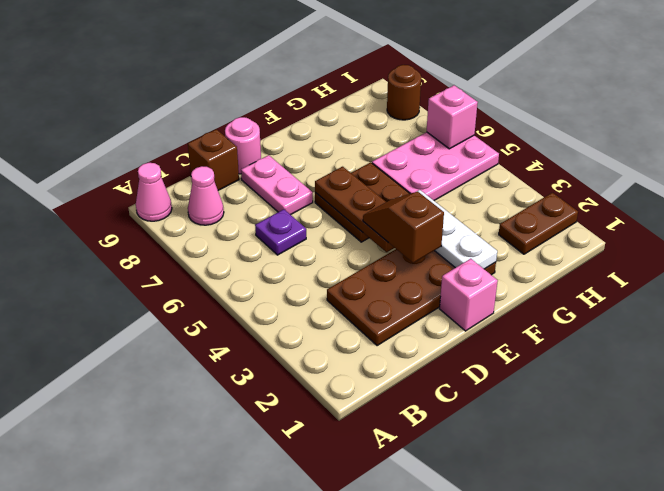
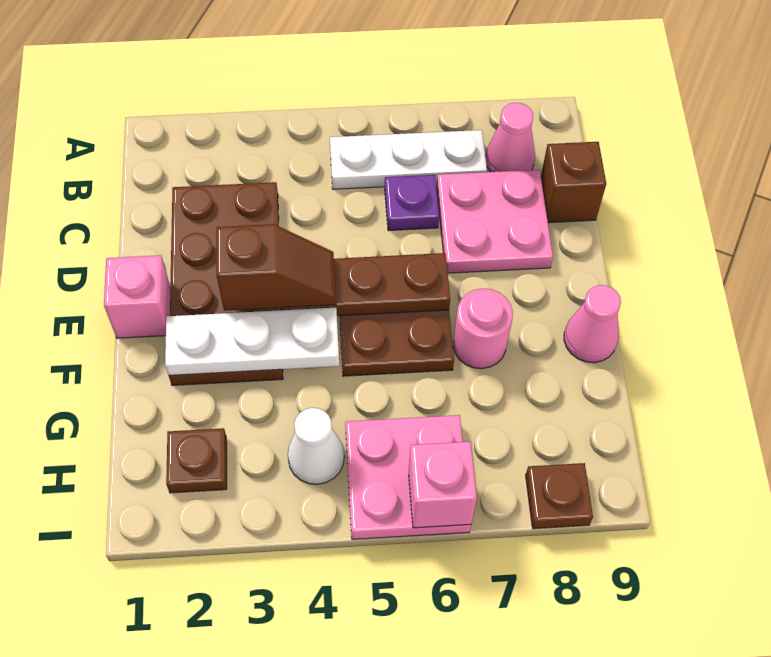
pink cone A9 level 1 -> pink cone F9 level 1
none -> white plate B5:B7 level 1
pink plate D7:D8 level 1 -> pink plate C7:D8 level 1
pink round brick D9 level 1 -> pink round brick F7 level 1
pink plate G5:I6 level 1 -> pink plate H5:I6 level 1
brown plate H2:I2 level 1 -> brown plate H2 level 1
none -> white cone H4 level 1
brown round brick I8 level 1 -> brown plate I8 level 1

